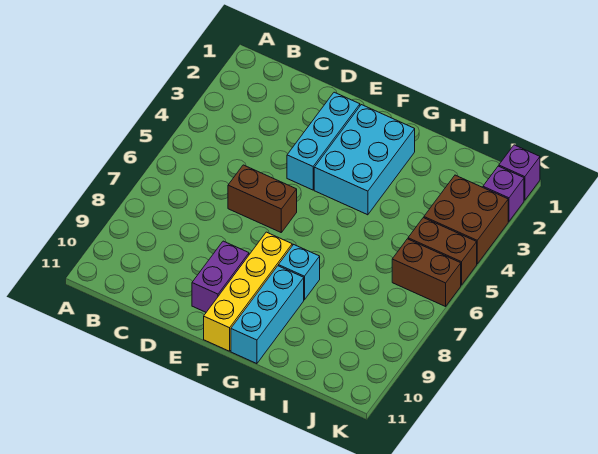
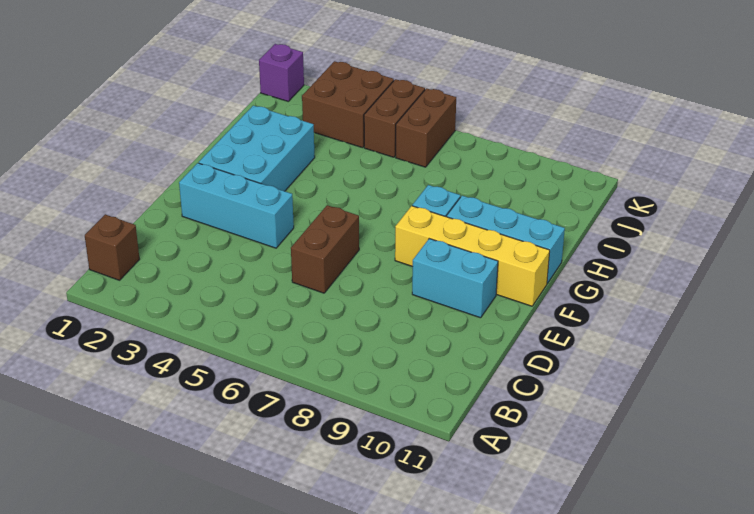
none -> brown brick B1 level 1
purple brick E9:E10 level 1 -> cyan brick E9:E10 level 1
cyan brick F2:G4 level 1 -> cyan brick F2:H3 level 1
purple brick K2 level 1 -> none

